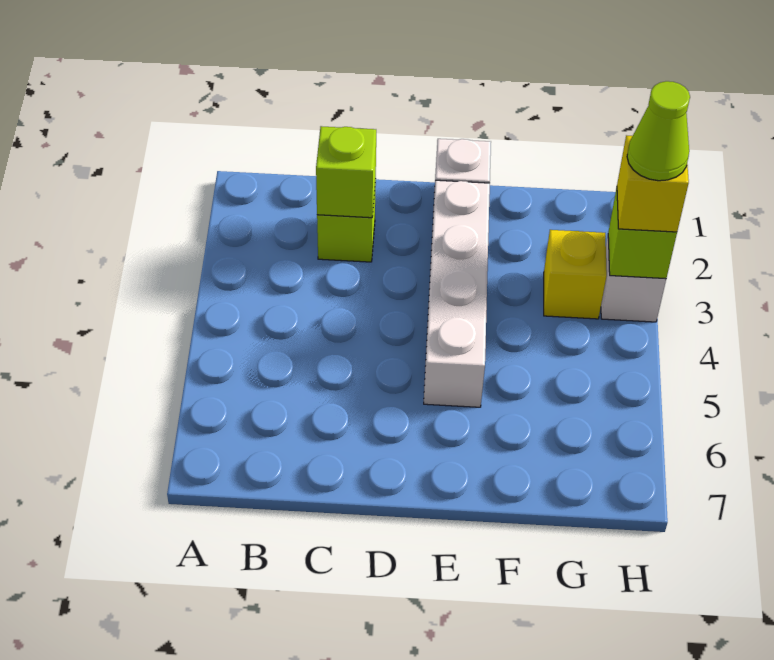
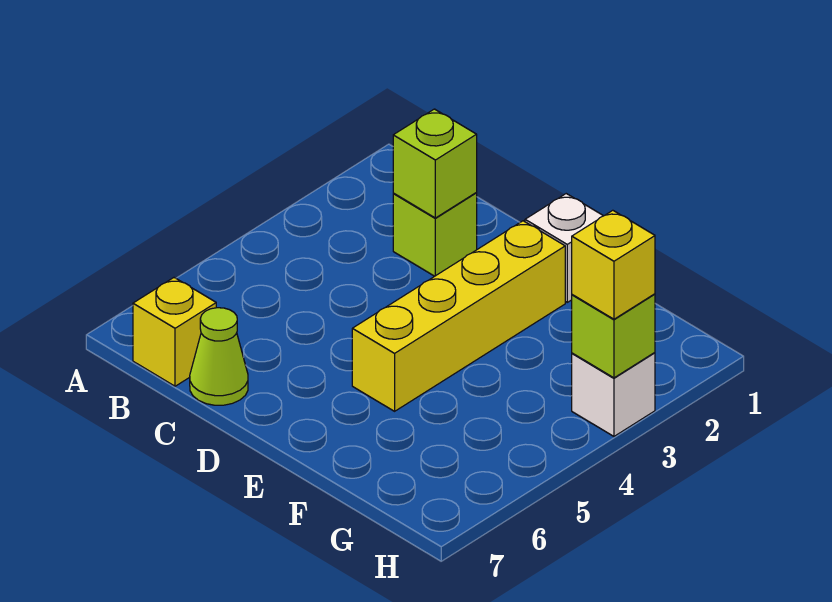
white brick E2:E5 level 1 -> yellow brick E2:E5 level 1
yellow brick G3 level 1 -> yellow brick B7 level 1
lime cone H3 level 4 -> lime cone C7 level 1

